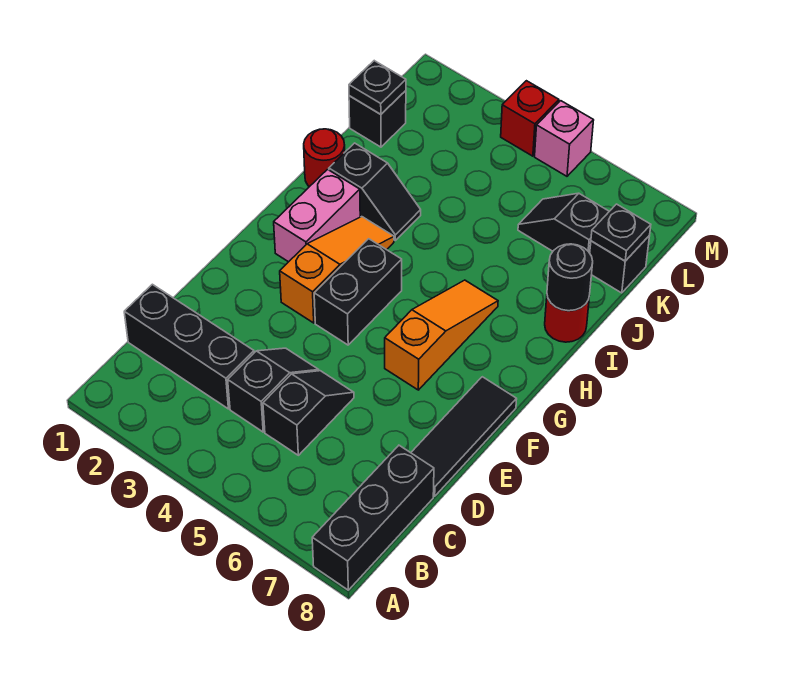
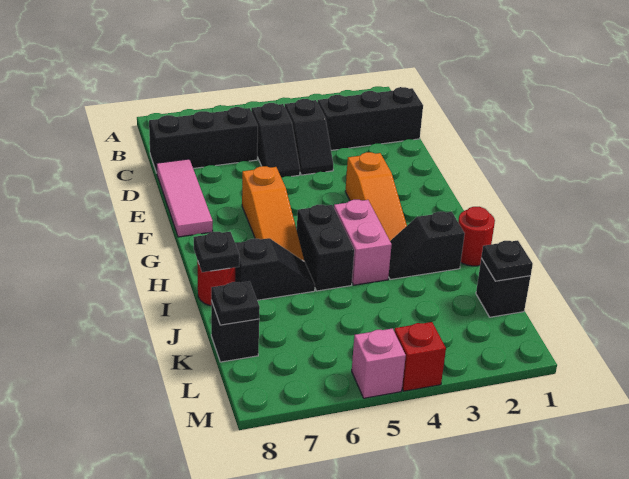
black brick A8:C8 level 1 -> black brick C6:C8 level 1
black tile D8:F8 level 1 -> pink tile D8:F8 level 1
black brick F4:G4 level 1 -> black brick H5:I5 level 1
pink brick G2:H2 level 1 -> pink brick H4:I4 level 1
black round brick I8 level 2 -> black plate I8 level 2
black slope K6:K7 level 1 top 7 -> black slope I6:I7 level 1 top 7

